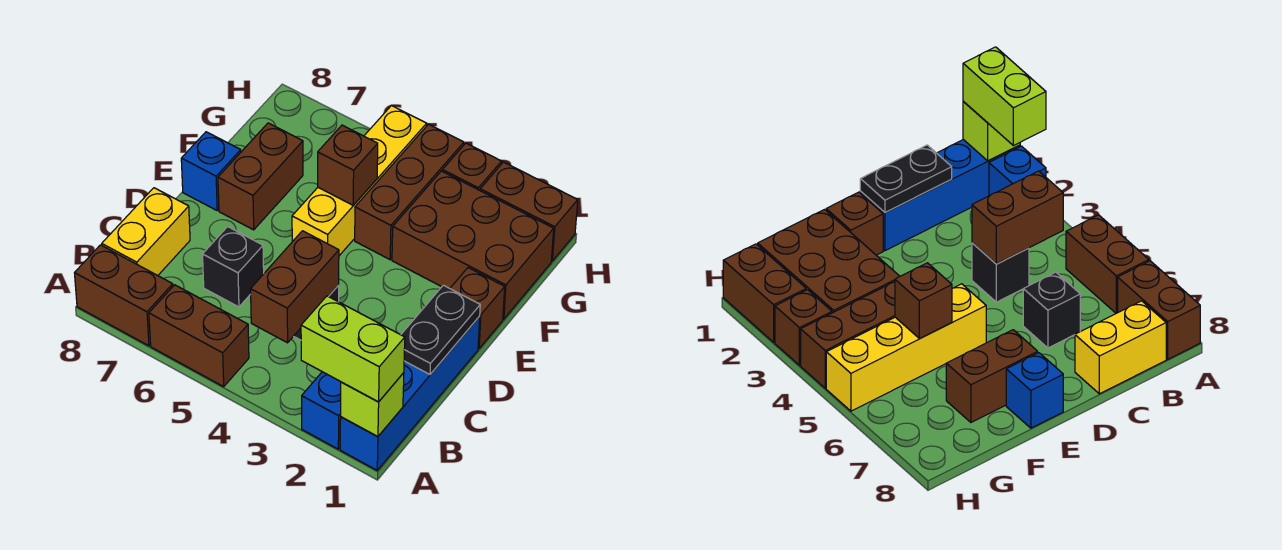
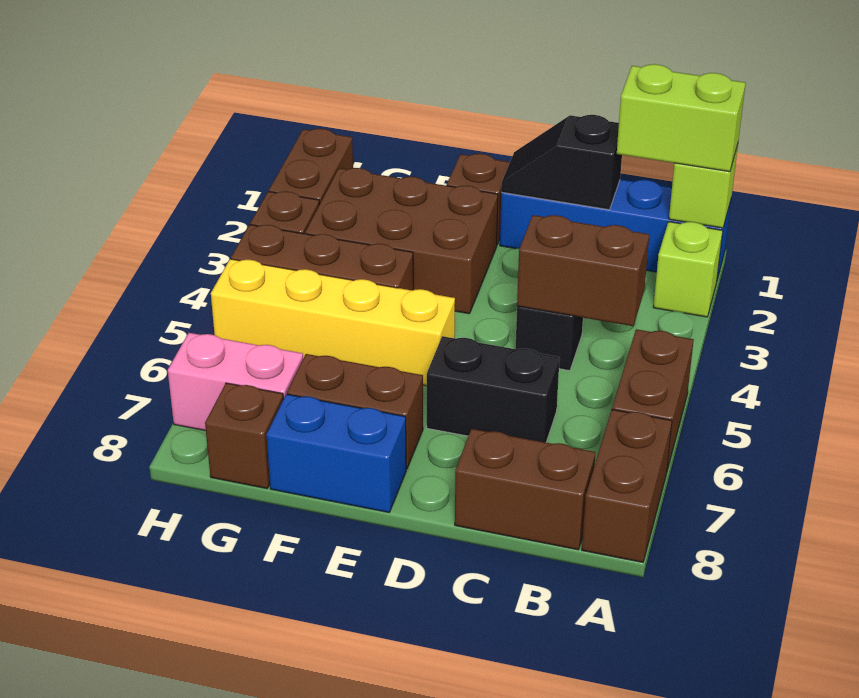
lime brick A1:A2 level 3 -> lime brick A1:B1 level 3
blue brick A2 level 1 -> lime brick A2 level 1
yellow brick B8:C8 level 1 -> brown brick B8:C8 level 1
black plate C1:D1 level 2 -> black slope C1:D1 level 2 top C
black brick C6 level 1 -> black brick C6:D6 level 1
blue brick E8 level 1 -> blue brick E8:F8 level 1
brown brick F1:G3 level 1 -> brown brick E2:G3 level 1
brown brick F5 level 2 -> brown brick G8 level 1
none -> pink brick G7:H7 level 1

